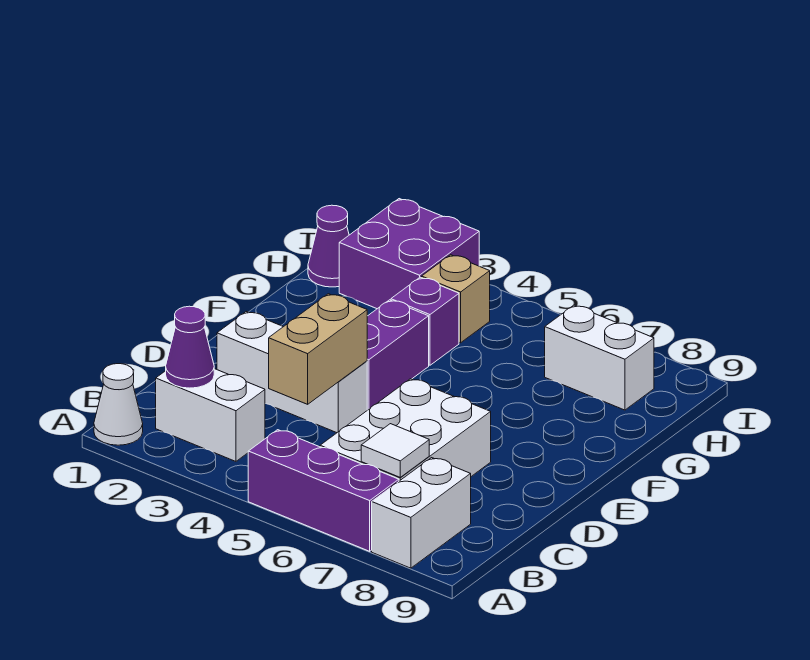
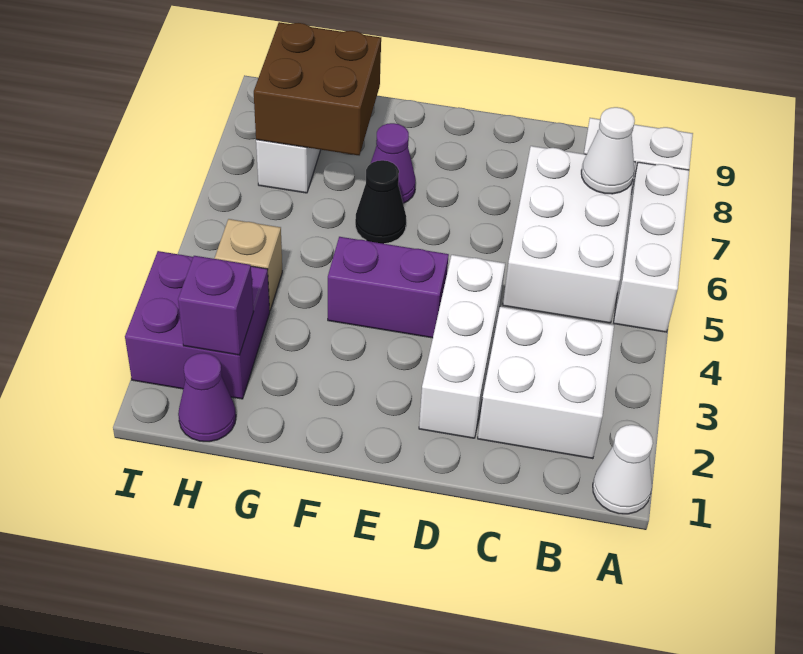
purple brick A5:A7 level 1 -> white brick A5:A7 level 1
white brick B2:B3 level 1 -> white brick B2:C3 level 1
purple cone B2 level 2 -> purple cone F7 level 1
white brick B6:D7 level 1 -> white brick B5:C7 level 1
white tile B7 level 2 -> white cone B7 level 2
tan brick C4:D4 level 2 -> none
none -> black cone F6 level 1
purple brick G4 level 1 -> purple brick H2 level 2
none -> brown brick G7:H8 level 2

